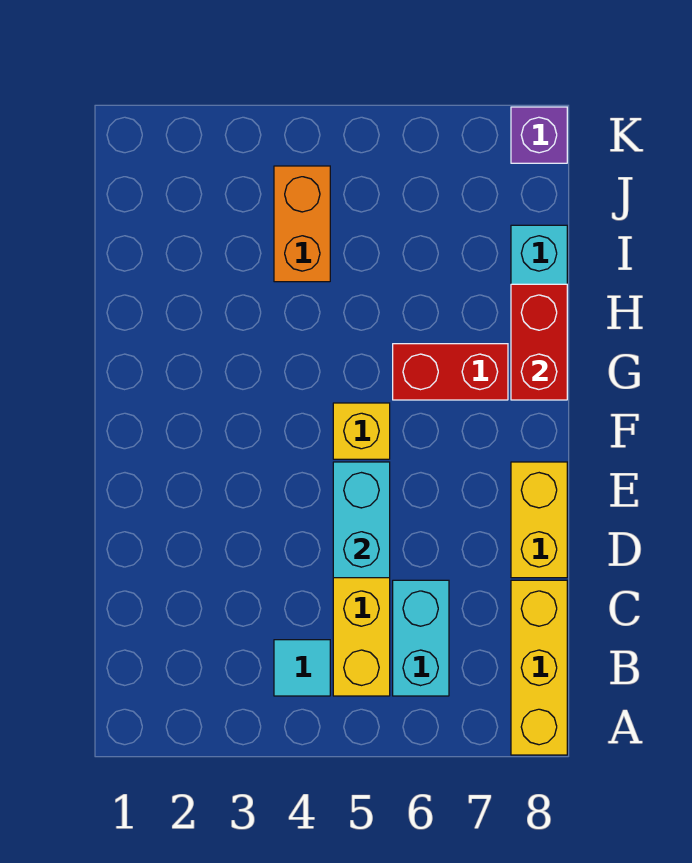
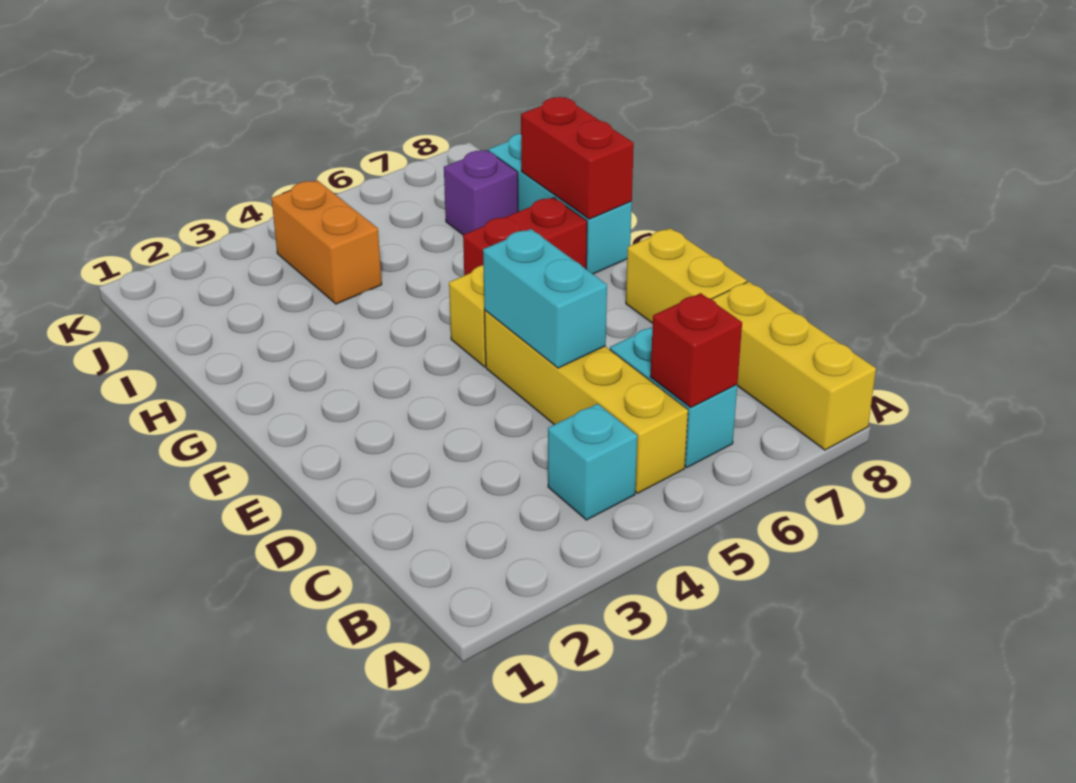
cyan tile B4 level 1 -> cyan brick B4 level 1
none -> red brick B6 level 2
purple brick K8 level 1 -> purple brick I7 level 1

